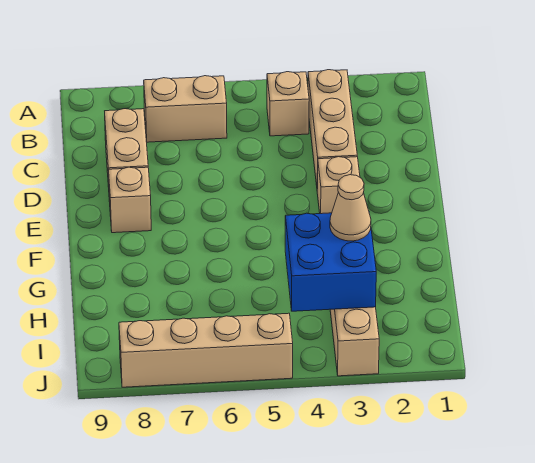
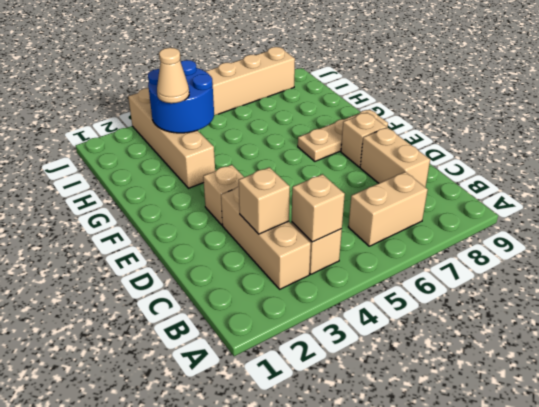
none -> tan brick B4 level 2
none -> tan brick C3 level 2
none -> tan plate F7:F9 level 1
blue brick H3:I4 level 2 -> blue round brick H3:I4 level 2

